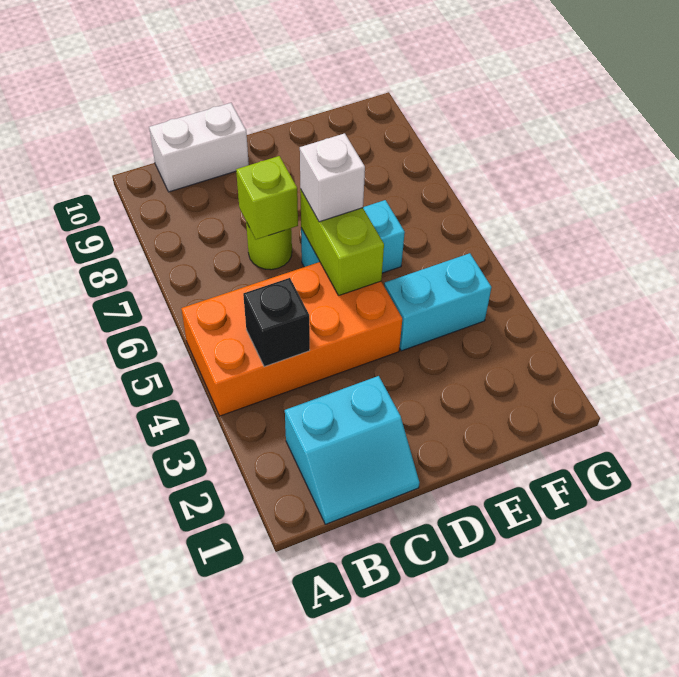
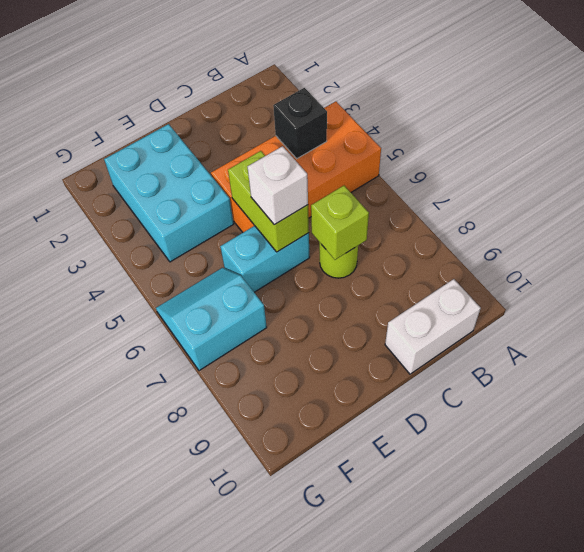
cyan slope B1:C2 level 1 top 2 -> cyan slope F6:G7 level 1 top 7
cyan brick E4:F4 level 1 -> cyan brick E2:F4 level 1

